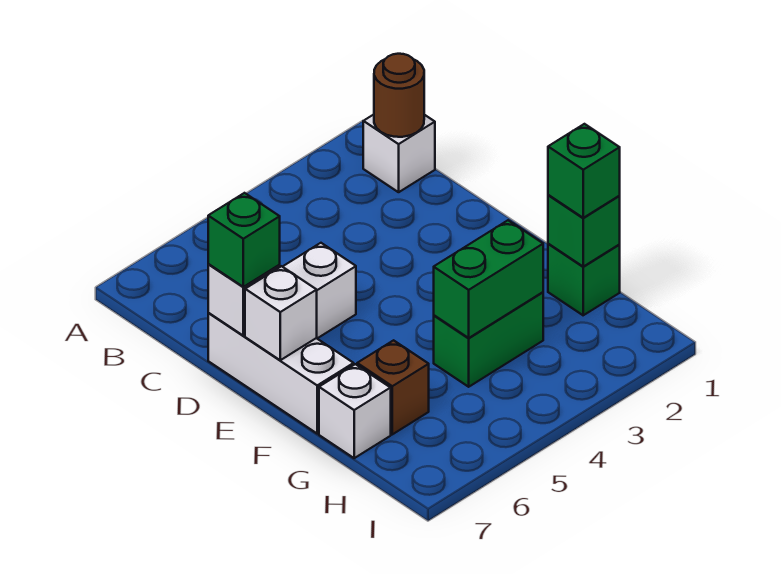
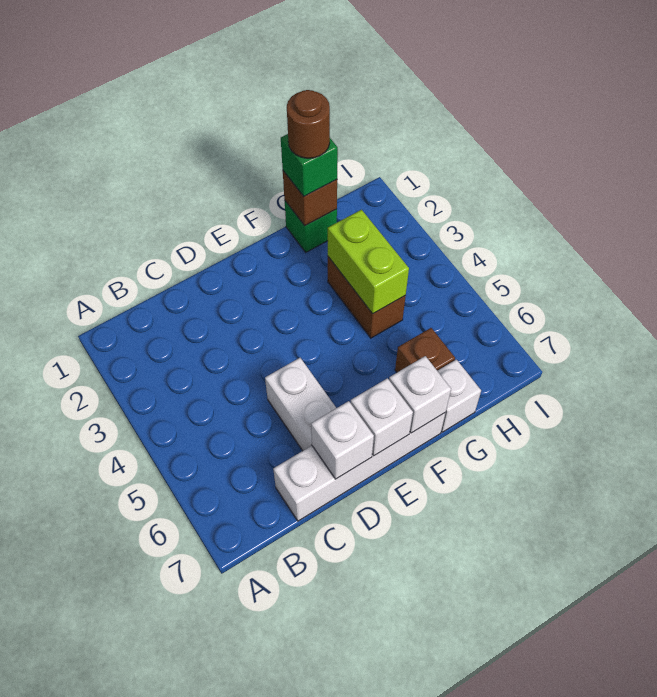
white brick B1 level 1 -> white brick F7 level 2
brown round brick B1 level 2 -> brown round brick G1 level 4
white brick D7:F7 level 1 -> white brick C7:F7 level 1
green brick D7 level 3 -> none
green brick G1 level 2 -> brown brick G1 level 2
green brick G3:G4 level 1 -> brown brick G3:G4 level 1
green brick G3:G4 level 2 -> lime brick G3:G4 level 2

